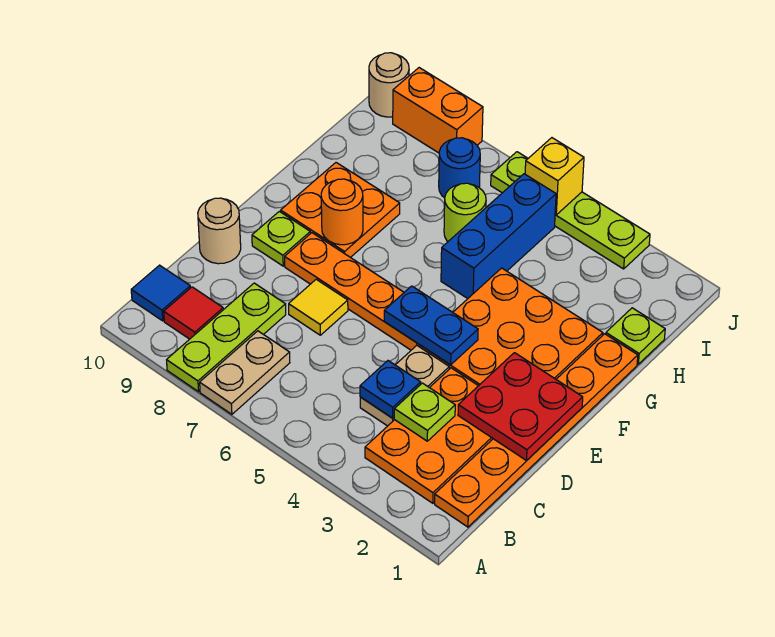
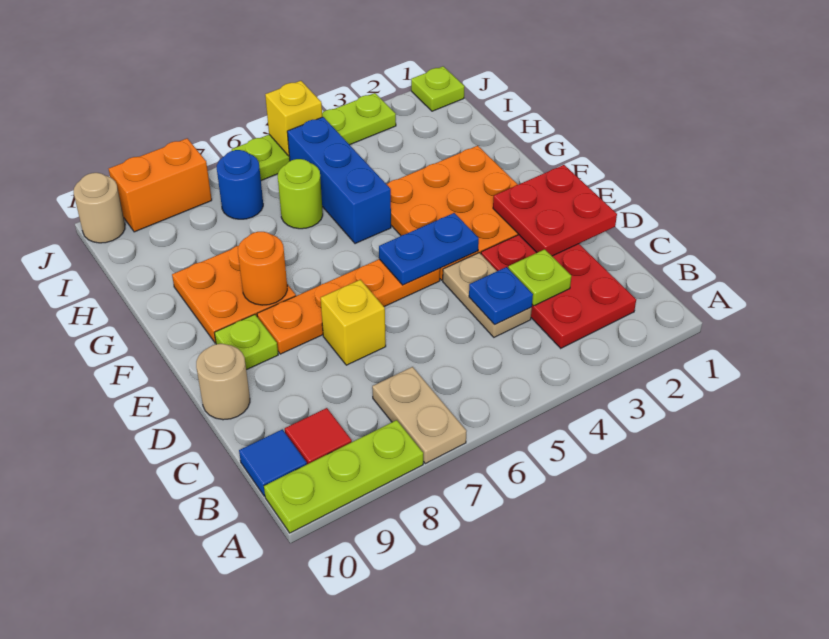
lime plate A8:C8 level 1 -> lime plate A8:A10 level 1
orange plate B1:G1 level 1 -> none
orange plate B2:D3 level 1 -> red plate B2:D3 level 1
yellow tile D7 level 1 -> yellow brick D7 level 1
lime plate H1 level 1 -> lime plate J1 level 1

